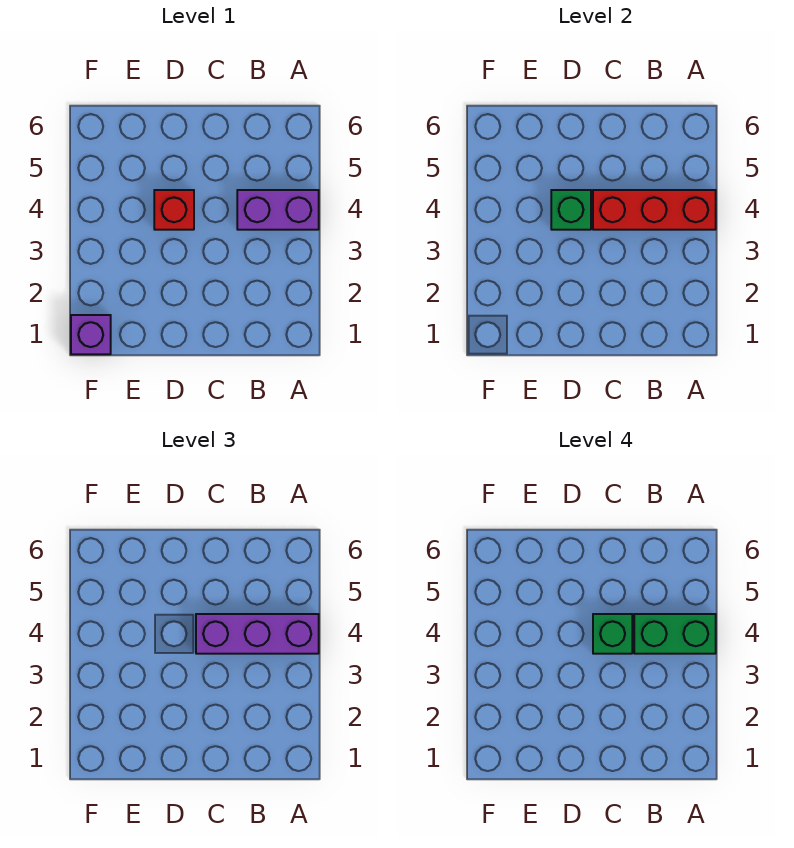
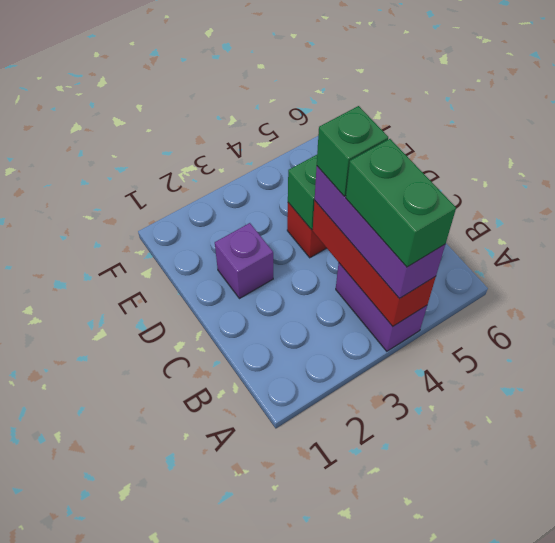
purple brick F1 level 1 -> purple brick D2 level 1

